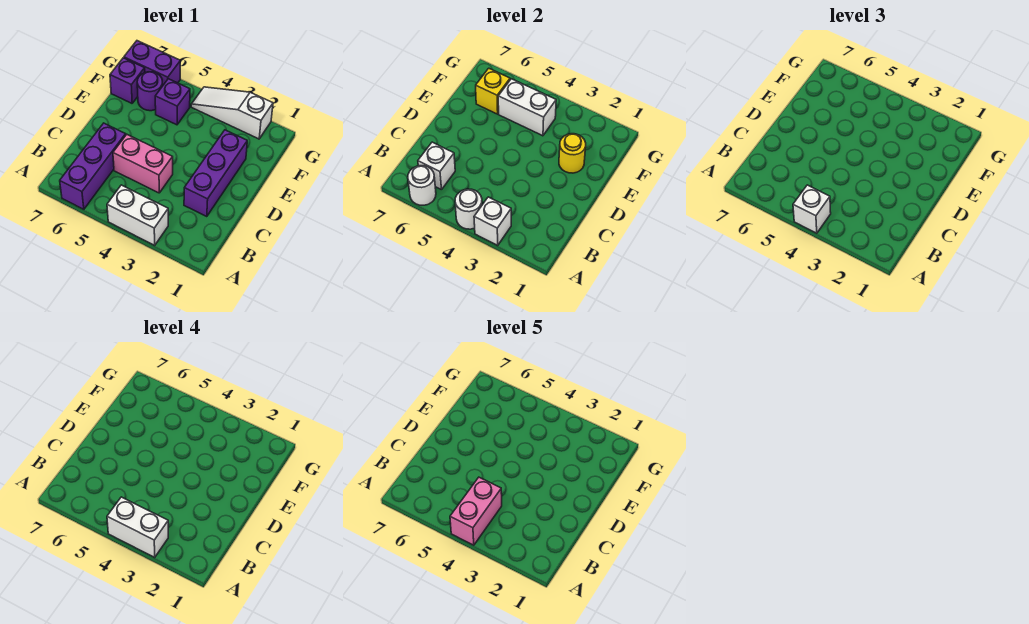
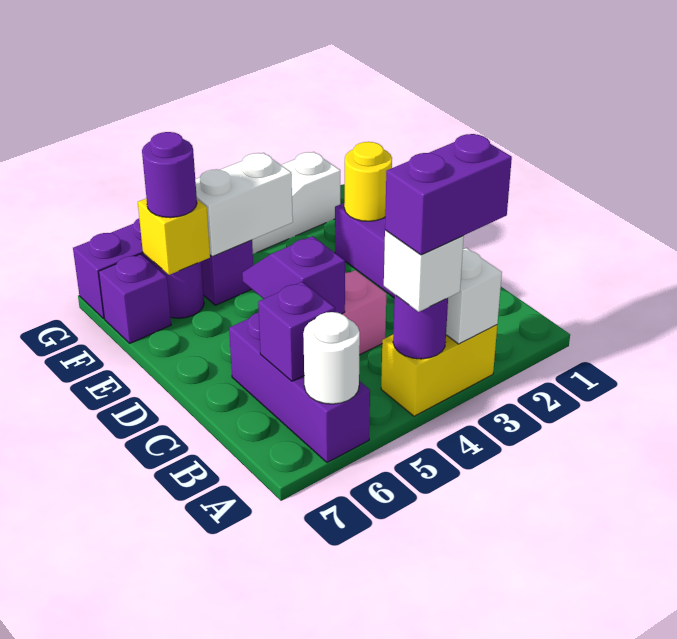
white brick A3:A4 level 1 -> yellow brick A3:A4 level 1
white brick A3:A4 level 4 -> purple brick A3:A4 level 4
white round brick A4 level 2 -> purple round brick A4 level 2
pink brick A4:B4 level 5 -> none
white brick B6 level 2 -> purple brick B6 level 2
none -> purple slope C5:D5 level 2 top C
none -> purple round brick F6 level 3

